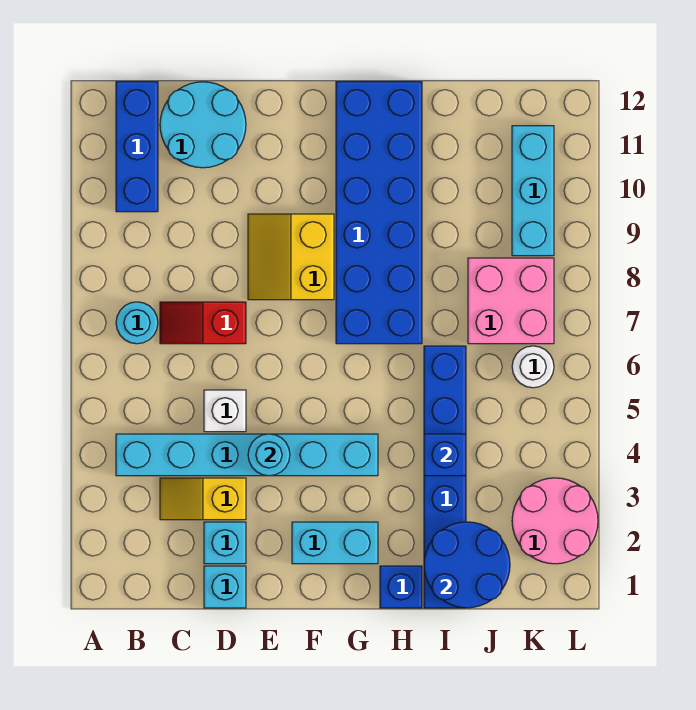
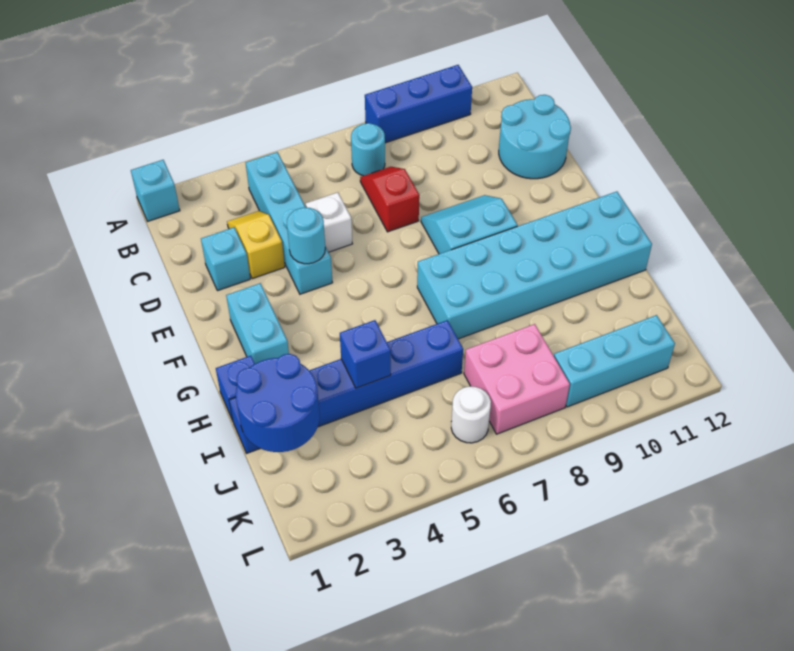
cyan brick B4:G4 level 1 -> cyan brick B4:E4 level 1
blue brick B10:B12 level 1 -> blue brick A8:A10 level 1
cyan brick D1 level 1 -> cyan brick A1 level 1
yellow slope E8:F9 level 1 top F -> cyan slope E8:F9 level 1 top F
blue brick G7:H12 level 1 -> cyan brick G7:H12 level 1
pink round brick K2:L3 level 1 -> none

